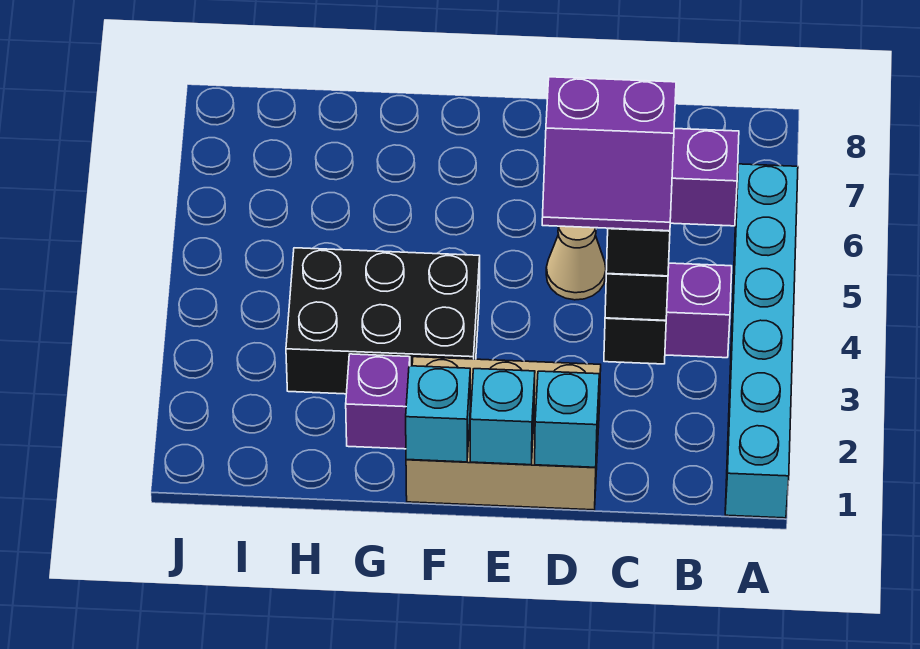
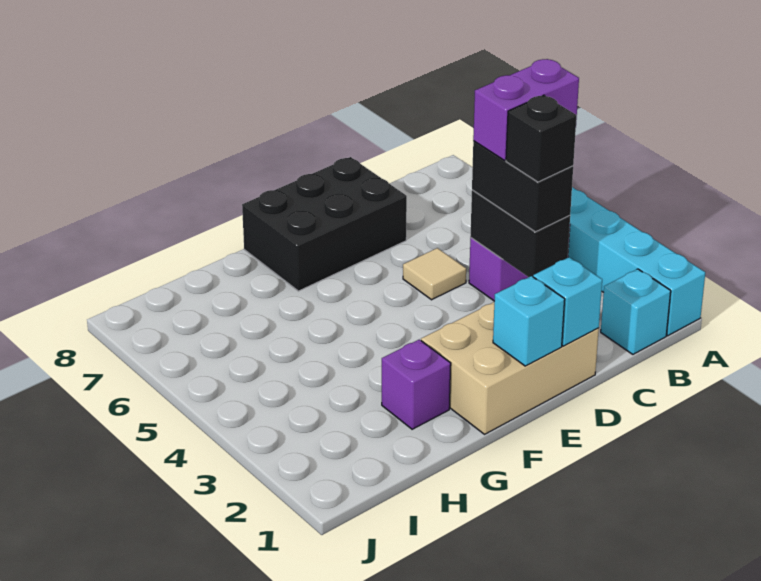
purple slope C3:D4 level 5 top 4 -> none
tan cone D5 level 1 -> tan tile D5 level 1
cyan brick F1 level 2 -> cyan brick B1 level 1
black brick F3:H4 level 1 -> black brick D7:F8 level 1

